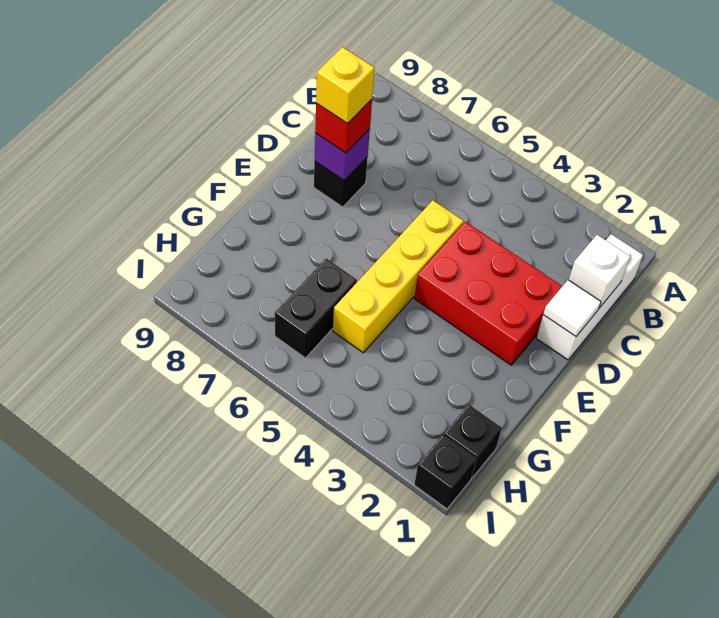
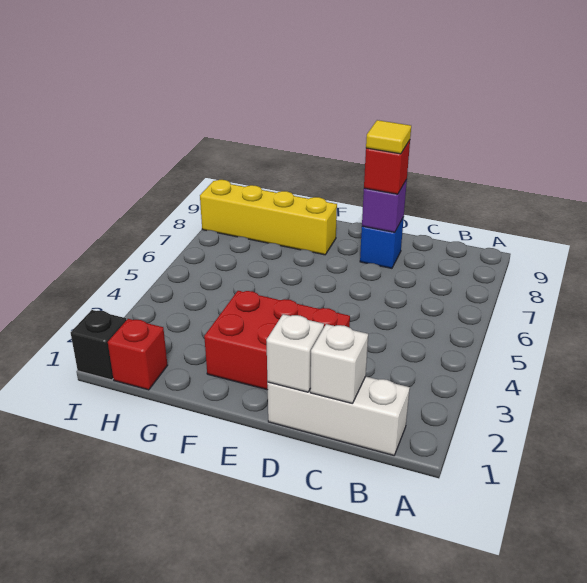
white tile D1 level 2 -> white brick D1 level 2
red brick D2:E4 level 1 -> red brick D2:F3 level 1
yellow brick D5:G5 level 1 -> yellow brick F8:I8 level 1
black brick D8 level 1 -> blue brick D8 level 1
yellow brick D8 level 4 -> yellow tile D8 level 4
black brick G6:H6 level 1 -> none
black brick H1 level 1 -> red brick H1 level 1

